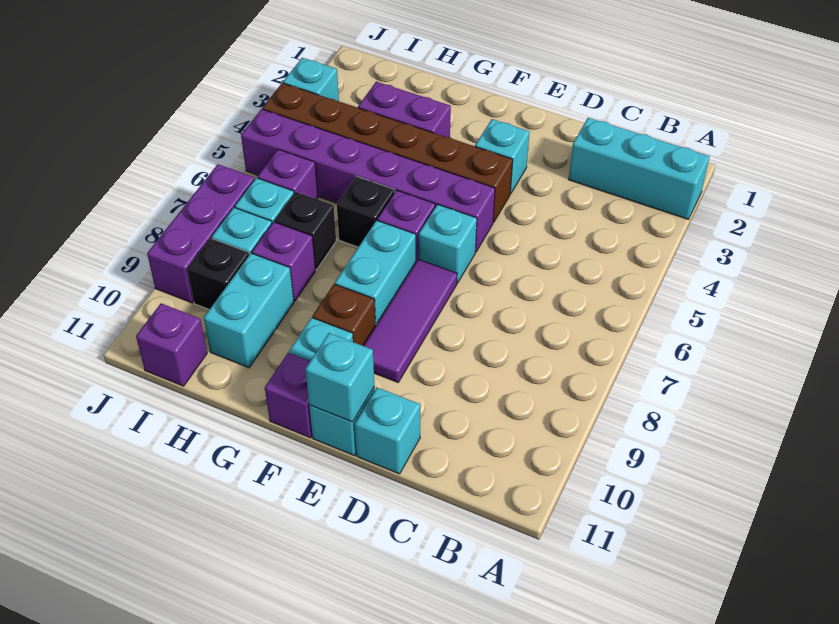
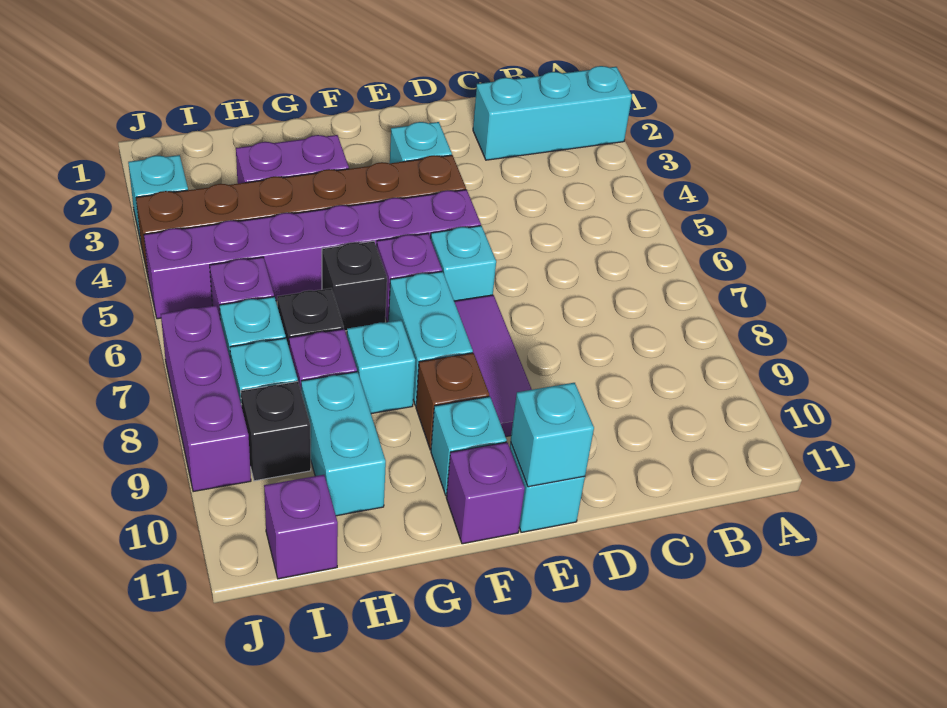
cyan brick D11 level 1 -> cyan brick G8 level 1

